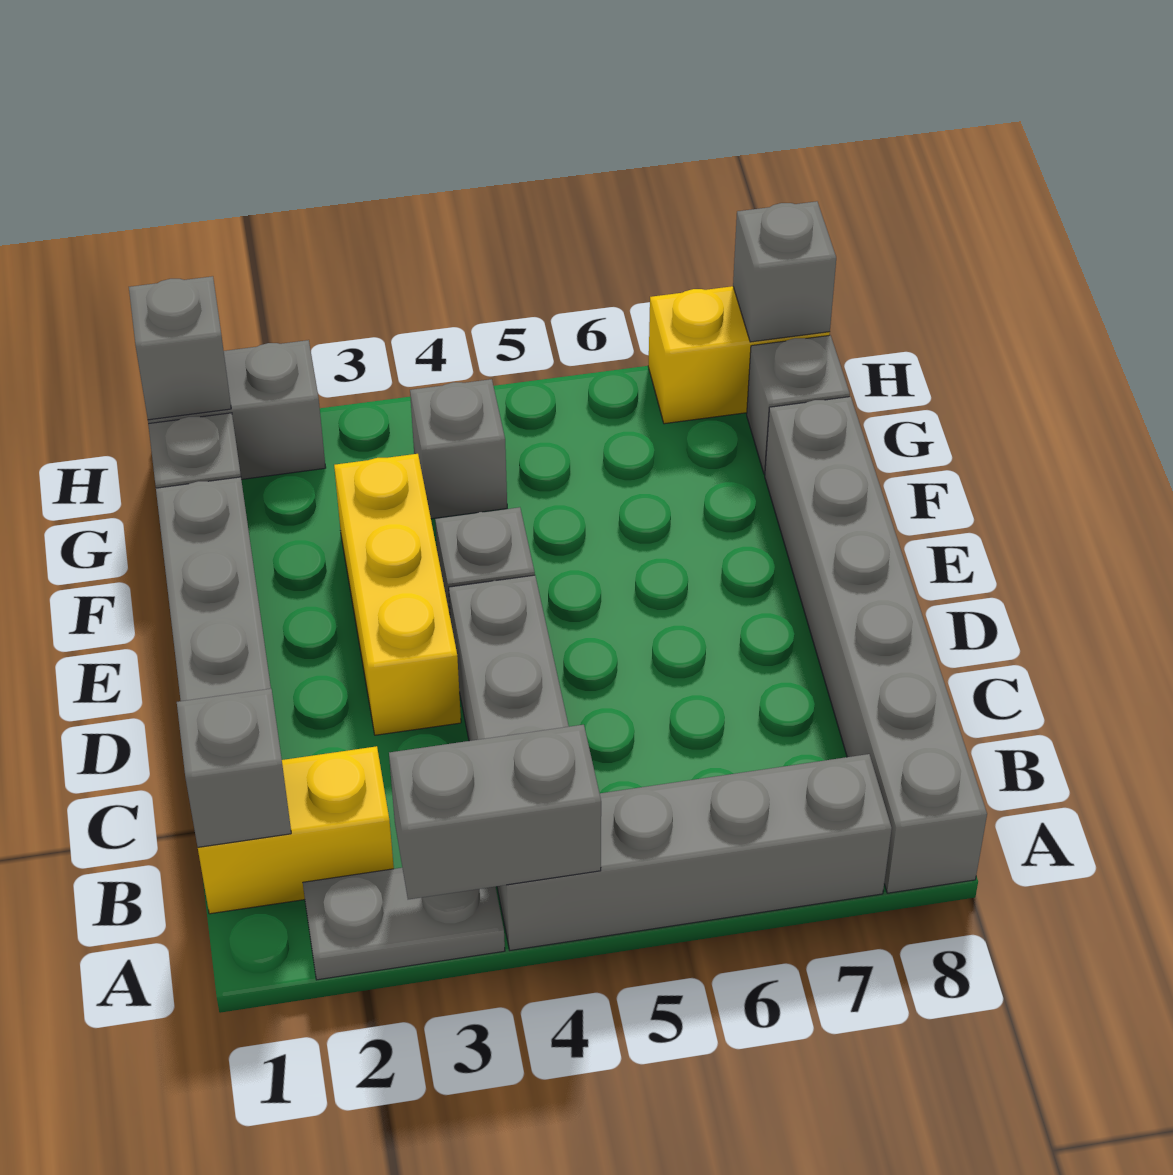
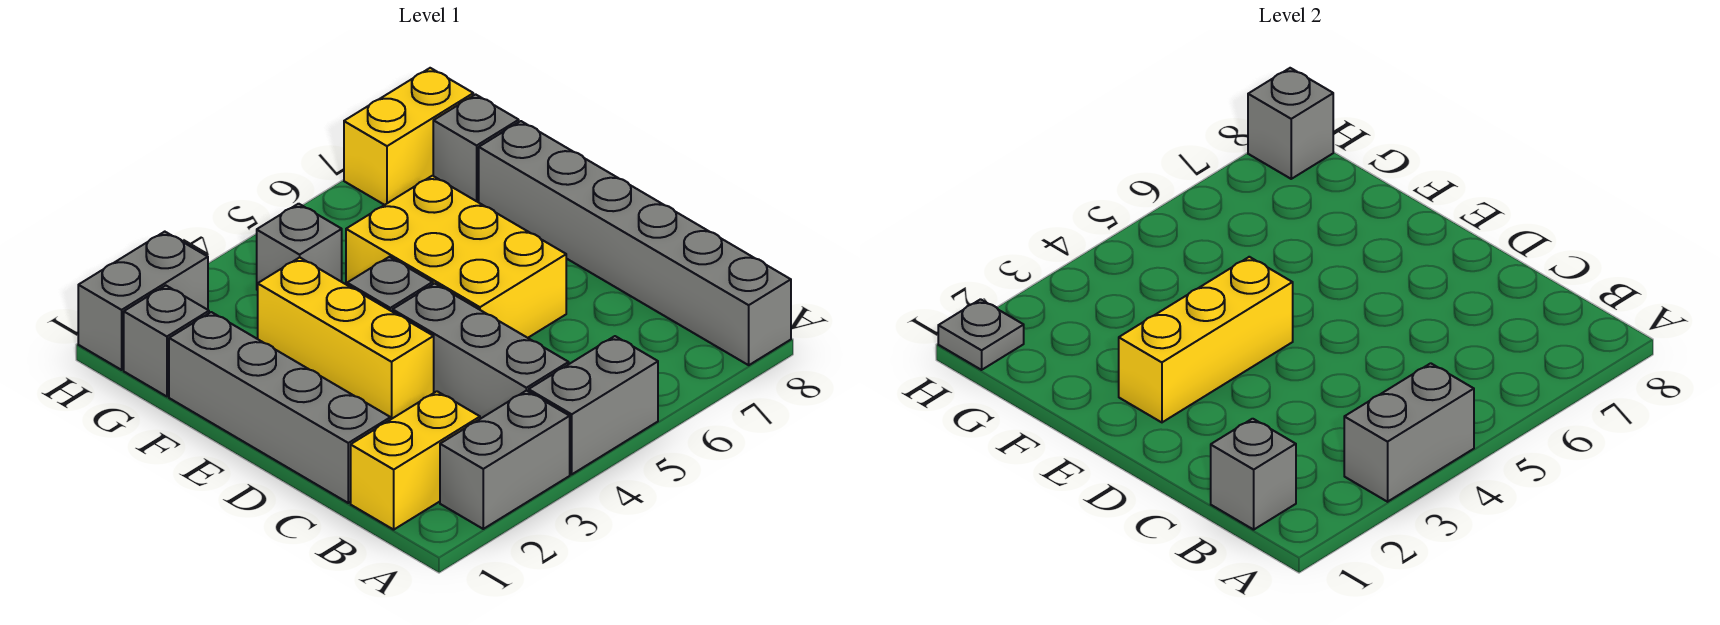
grey plate A2:A3 level 1 -> grey brick A2:A3 level 1
grey brick A4:A7 level 1 -> grey brick A4:A5 level 1
none -> yellow brick D5:F6 level 1
none -> yellow brick E2:E4 level 2
grey brick H1 level 2 -> grey plate H1 level 2

